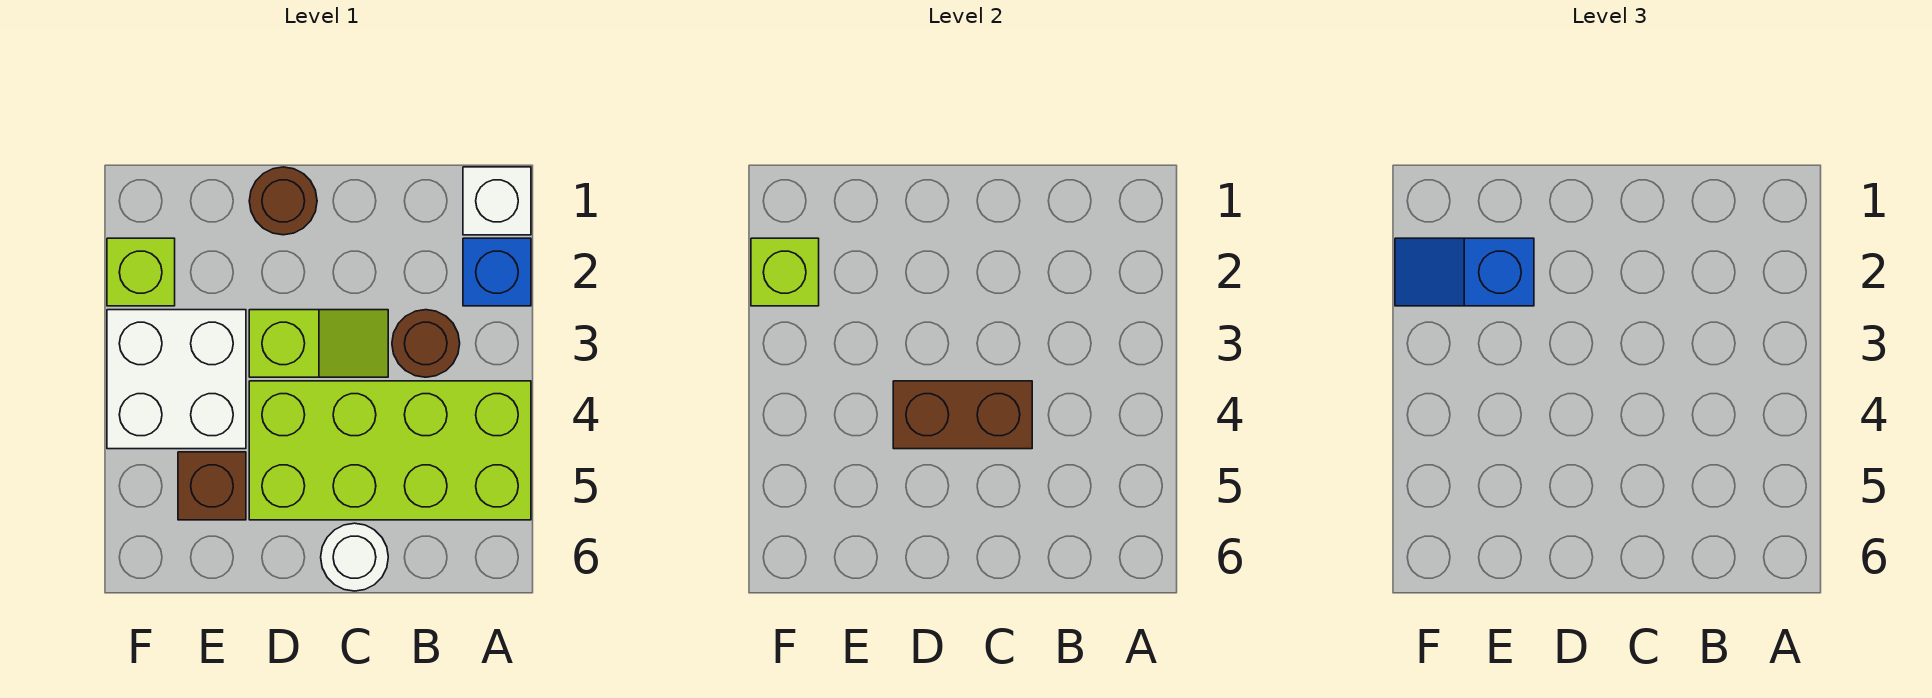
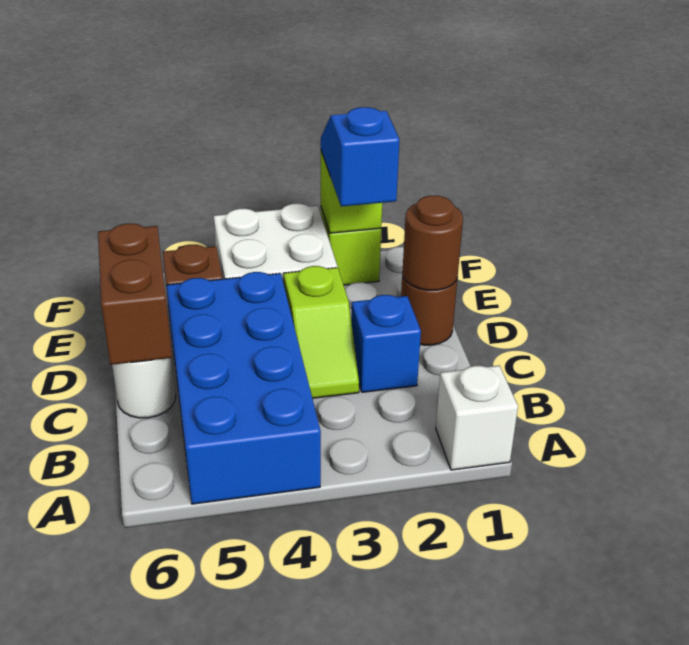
blue brick A2 level 1 -> blue brick C2 level 1
lime brick A4:D5 level 1 -> blue brick A4:D5 level 1
brown round brick B3 level 1 -> brown round brick D1 level 2
brown brick C4:D4 level 2 -> brown brick C6:D6 level 2

